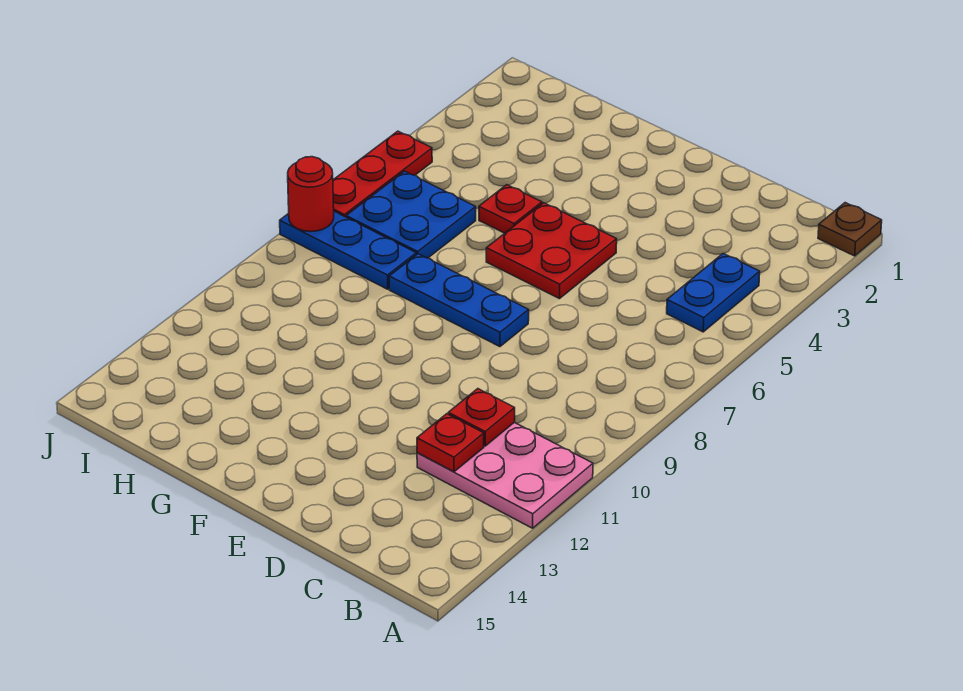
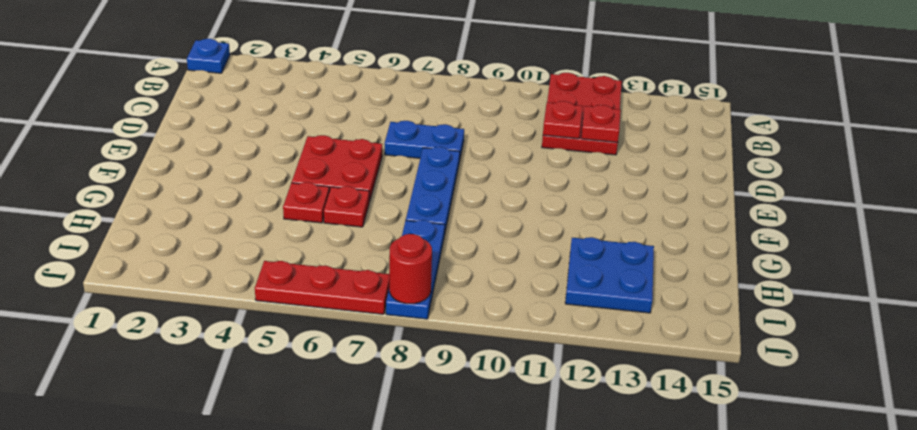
brown plate A1 level 1 -> blue plate A1 level 1
pink plate A11:C12 level 1 -> red plate A11:C12 level 1
blue plate B4:B5 level 1 -> blue plate D7:D8 level 1
none -> red plate G6 level 1
blue plate H6:I7 level 1 -> blue plate H12:I13 level 1

